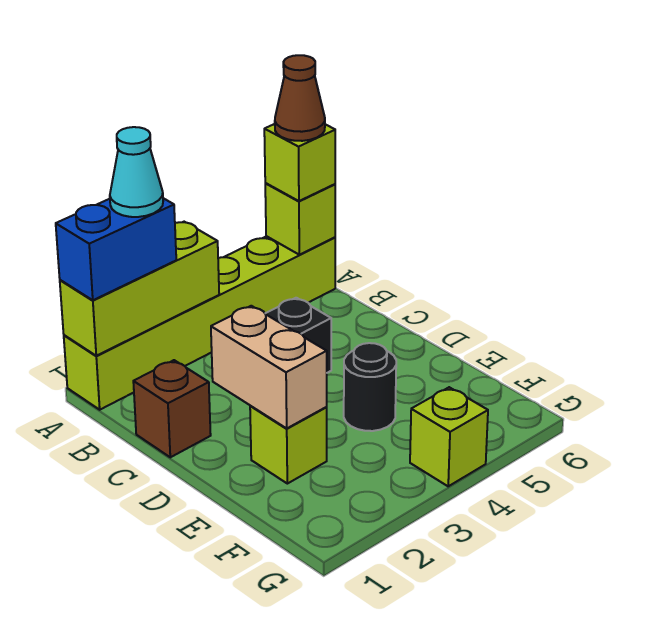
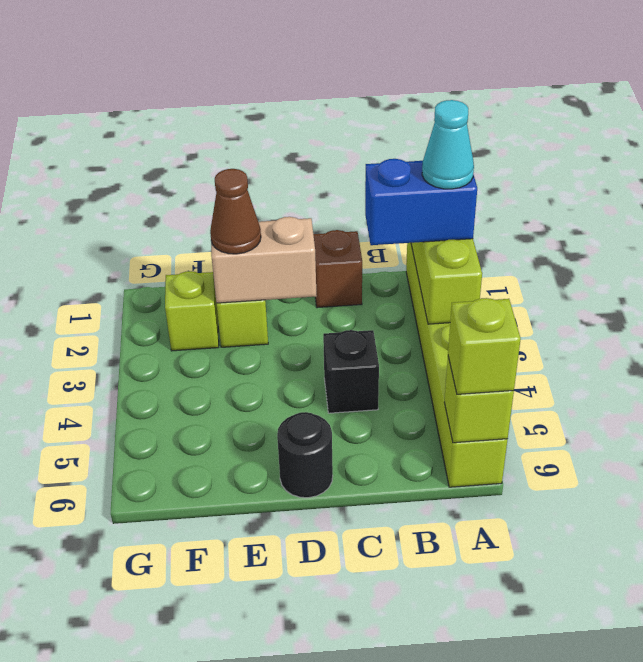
blue brick A1:A2 level 3 -> blue brick A2:B2 level 3
brown cone A6 level 4 -> brown cone E2 level 3
black round brick E4 level 1 -> black round brick D6 level 1
lime brick G4 level 1 -> lime brick F2 level 1

